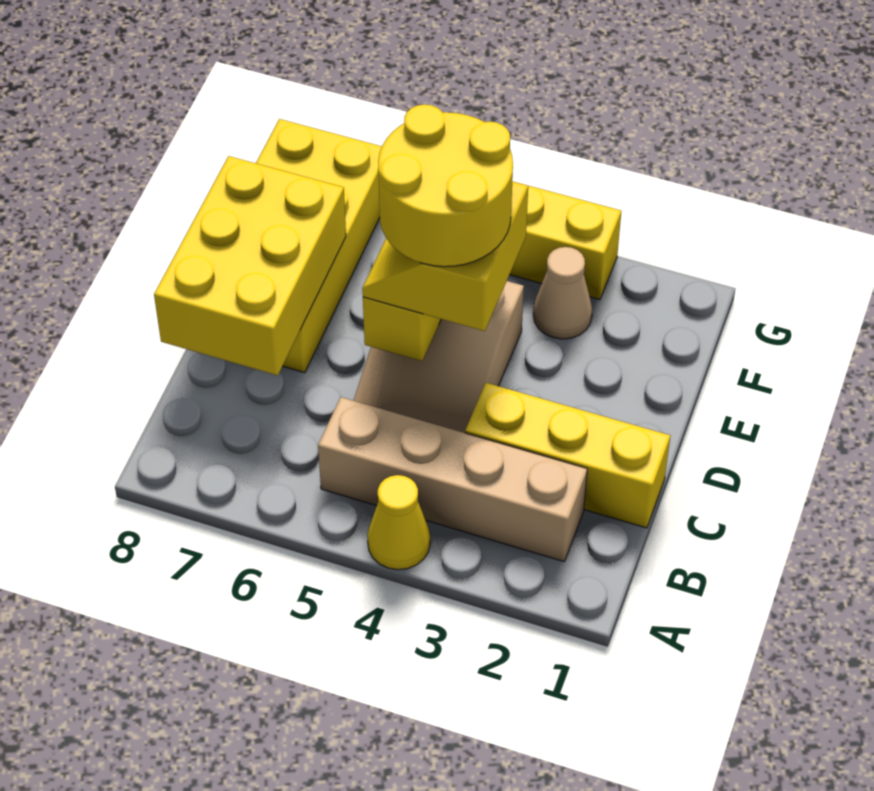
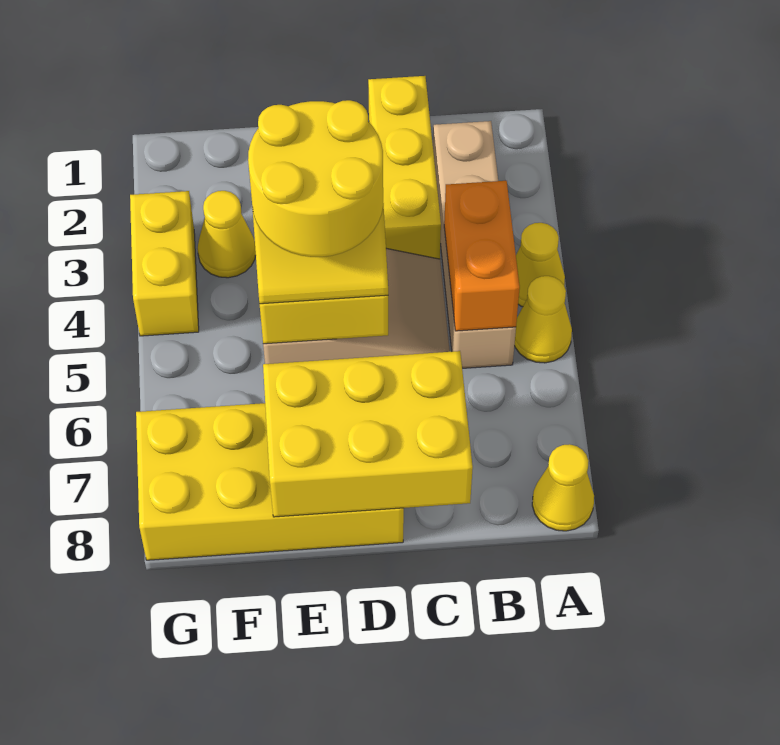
none -> yellow cone A5 level 1
none -> yellow cone A8 level 1
none -> orange brick B4:B5 level 2
tan cone F3 level 1 -> yellow cone F3 level 1

